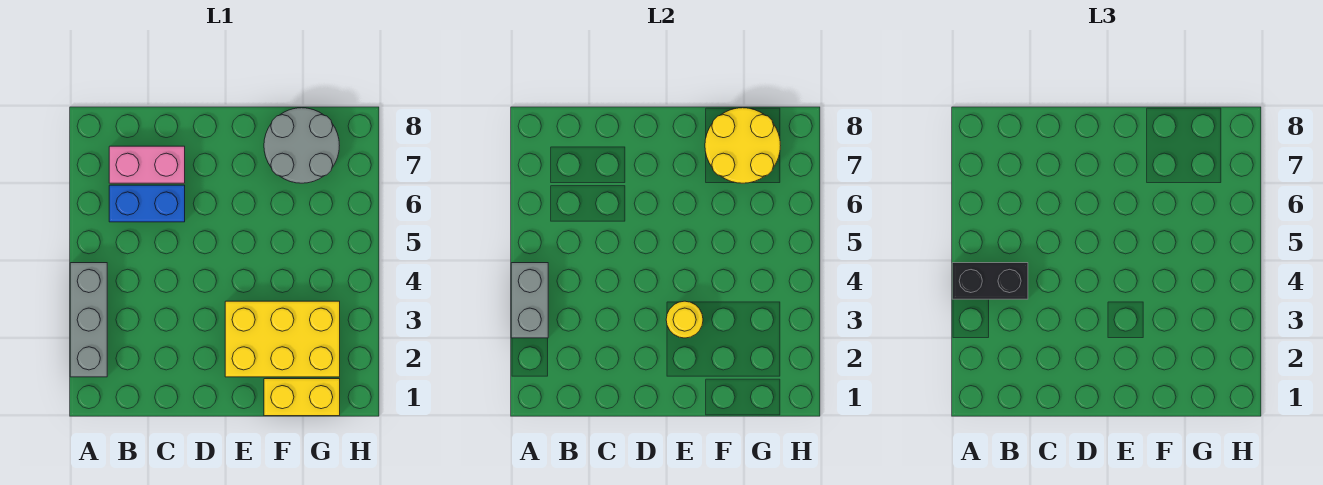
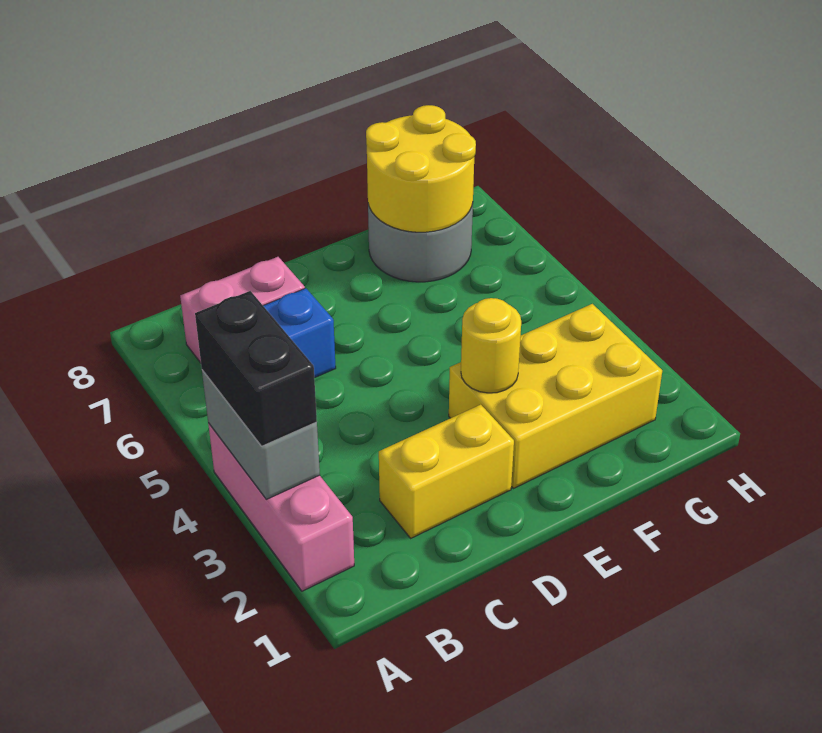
grey brick A2:A4 level 1 -> pink brick A2:A4 level 1
black brick A4:B4 level 3 -> black brick A3:A4 level 3
yellow brick F1:G1 level 1 -> yellow brick C2:D2 level 1

